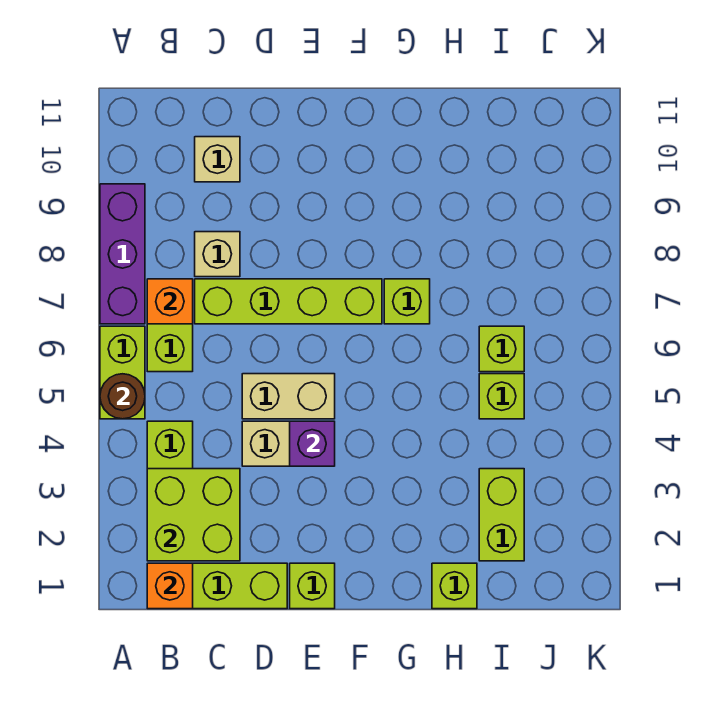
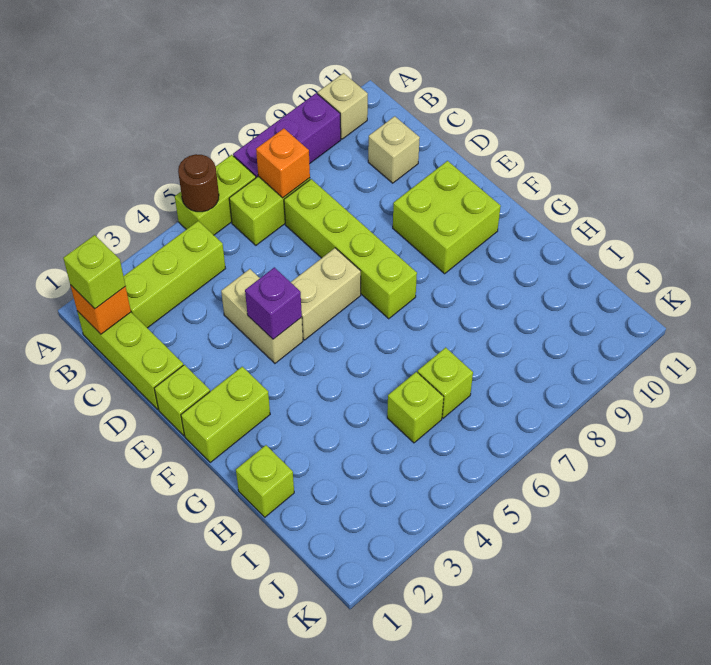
lime brick B2:C3 level 2 -> lime brick E9:F10 level 1
tan brick C8 level 1 -> tan brick A10 level 1
tan brick D5:E5 level 1 -> tan brick E5:E6 level 1
lime brick G7 level 1 -> lime brick B1 level 3
lime brick I2:I3 level 1 -> lime brick F1:F2 level 1

